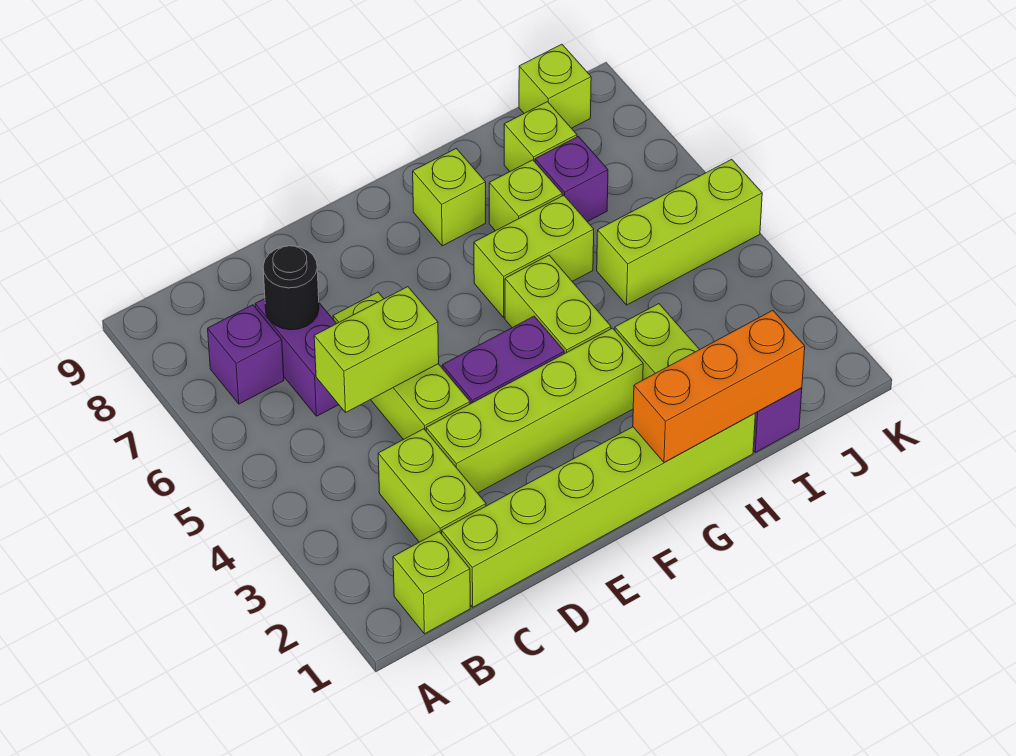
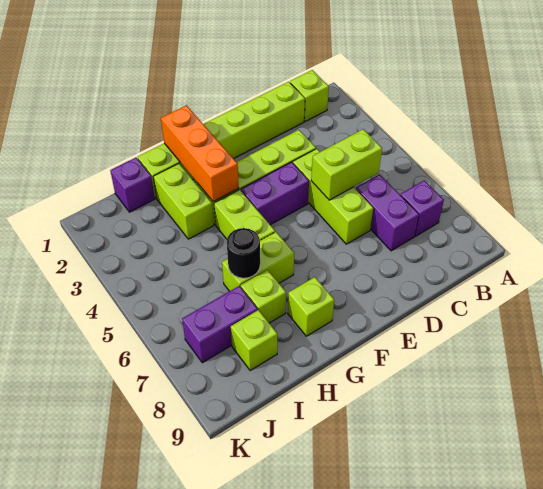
lime brick C2:C3 level 1 -> none
black round brick C7 level 2 -> black round brick H6 level 2
orange brick G1:I1 level 2 -> orange brick G1:G3 level 2
lime brick I5:K5 level 1 -> none
purple brick I7 level 1 -> purple brick I7:J7 level 1
lime brick J9 level 1 -> none

